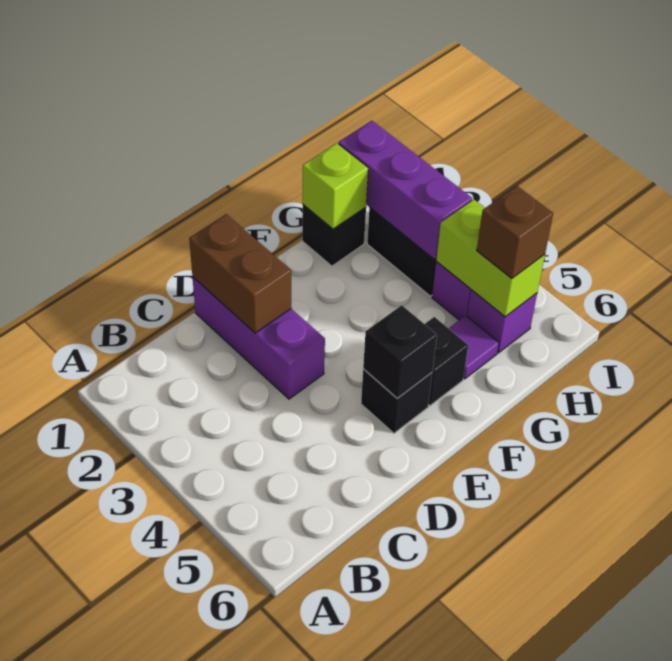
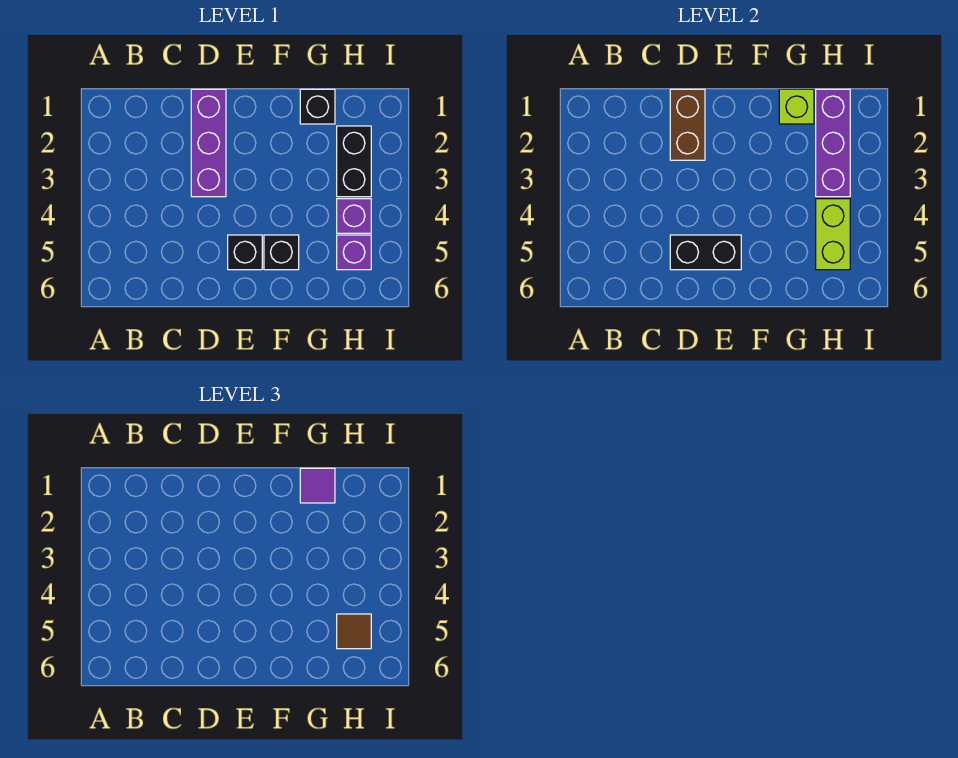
black brick E5 level 2 -> black brick D5:E5 level 2
purple tile G5 level 1 -> purple tile G1 level 3
brown brick H5 level 3 -> brown tile H5 level 3

